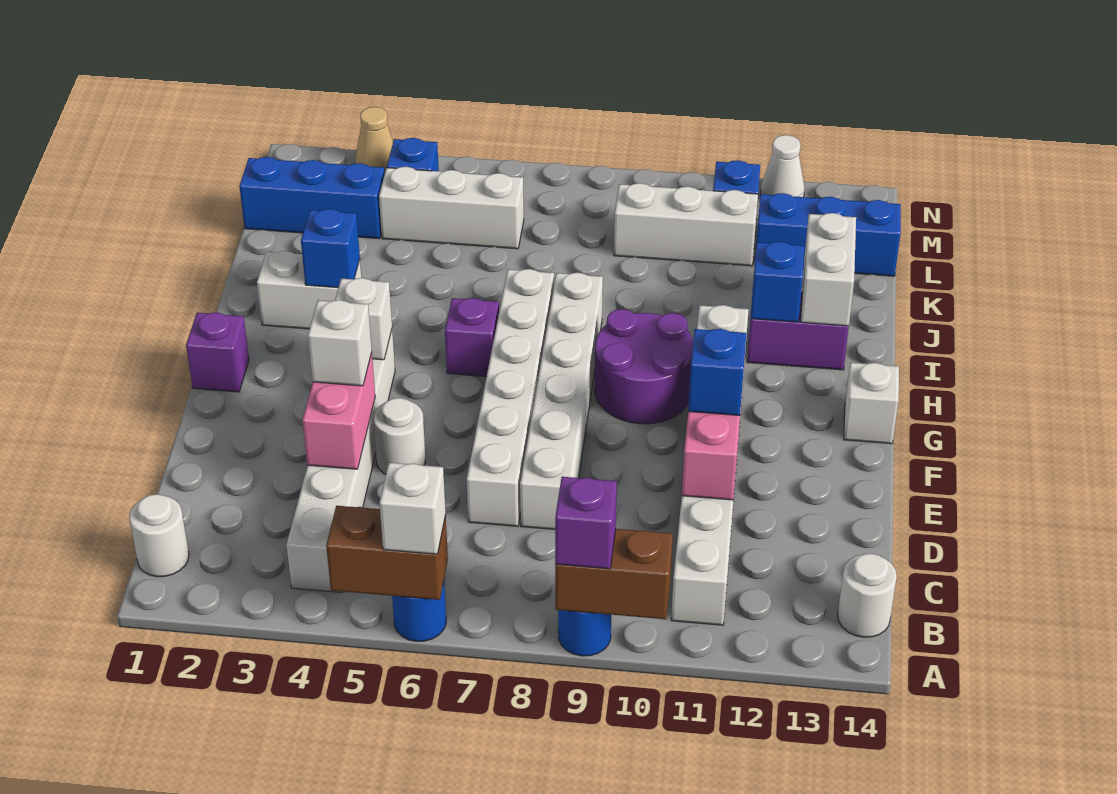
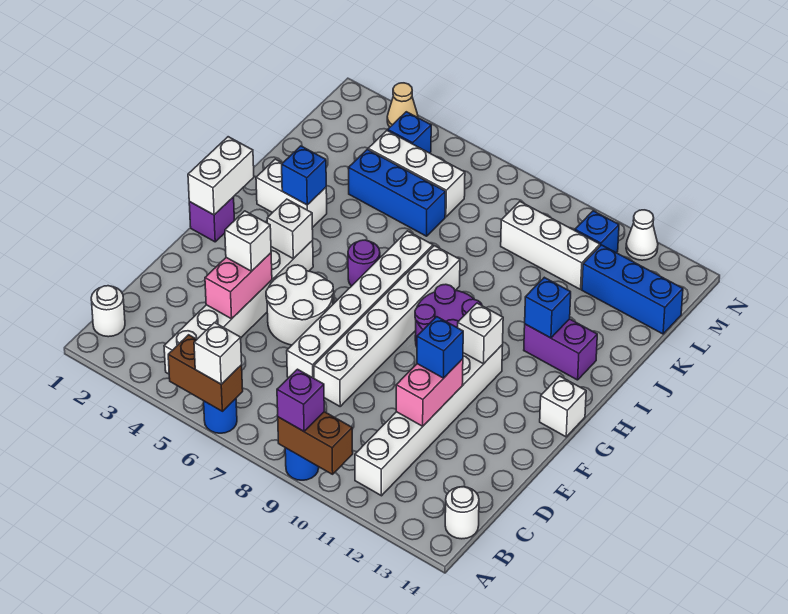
white round brick E5 level 1 -> white round brick E5:F6 level 1
purple brick H6 level 1 -> purple round brick H6 level 1
white brick I13:J13 level 2 -> white brick G1:H1 level 2
blue brick L1:L3 level 1 -> blue brick K4:K6 level 1

